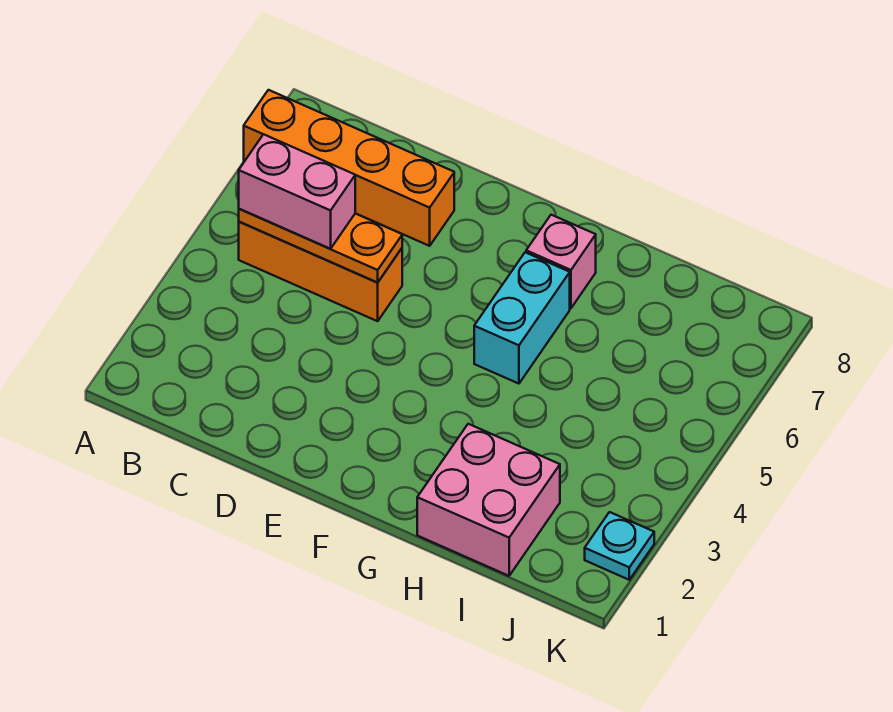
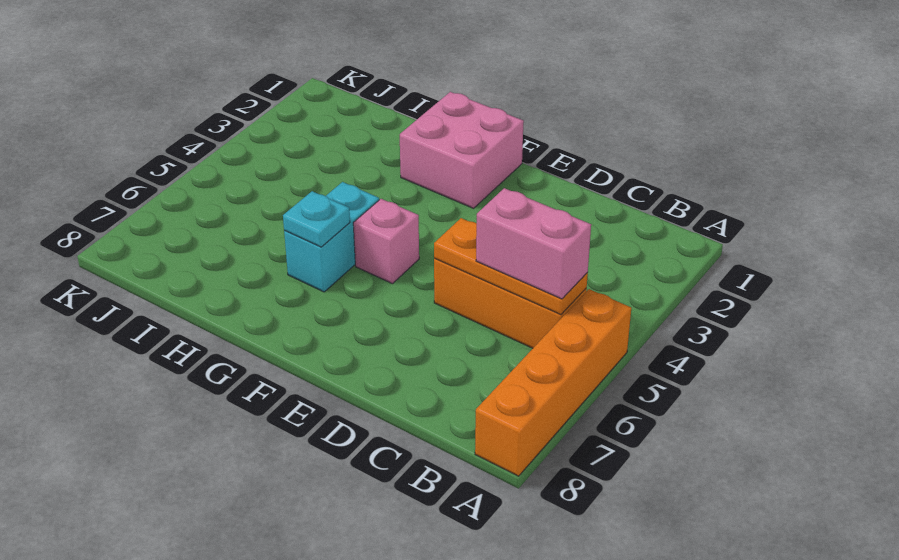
orange brick A7:D7 level 1 -> orange brick A5:A8 level 1
pink brick G7 level 1 -> pink brick F5 level 1
pink brick H1:I2 level 1 -> pink brick F1:G2 level 1
cyan plate K2 level 1 -> cyan plate G6 level 2

